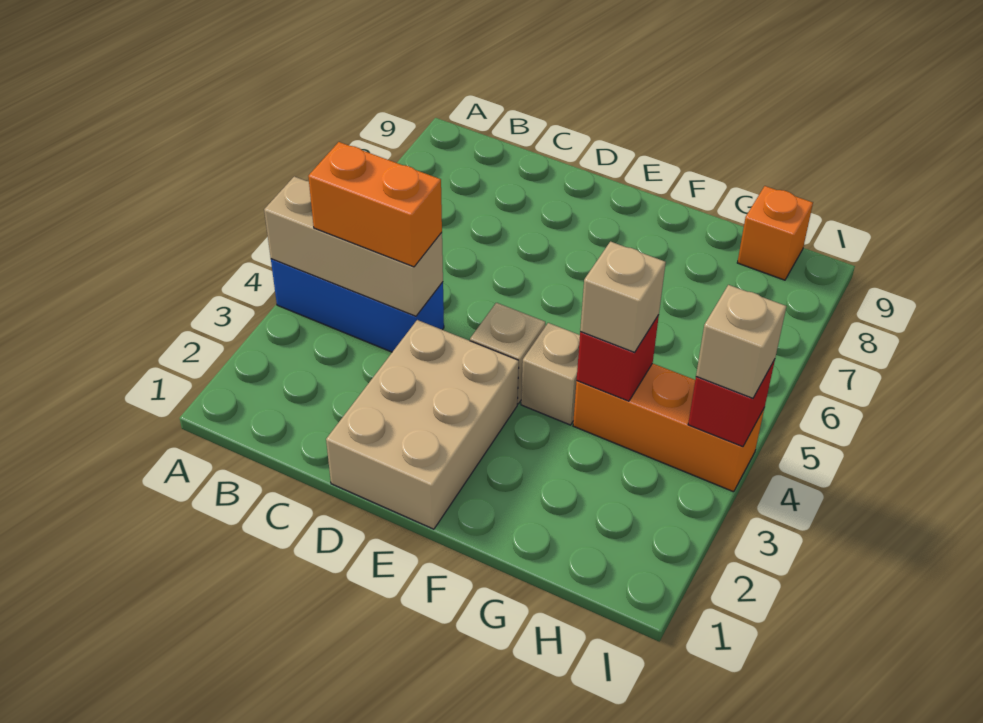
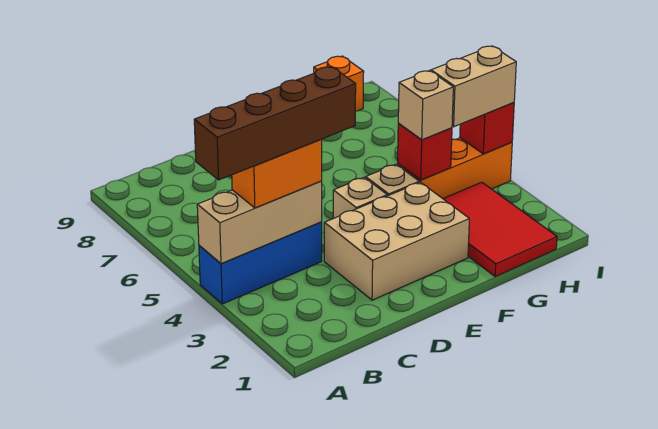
none -> brown brick A4:D4 level 4
tan brick D1:E3 level 1 -> tan brick D2:F3 level 1
none -> red tile G1:H3 level 1
tan brick I4 level 3 -> tan brick H4:I4 level 3

